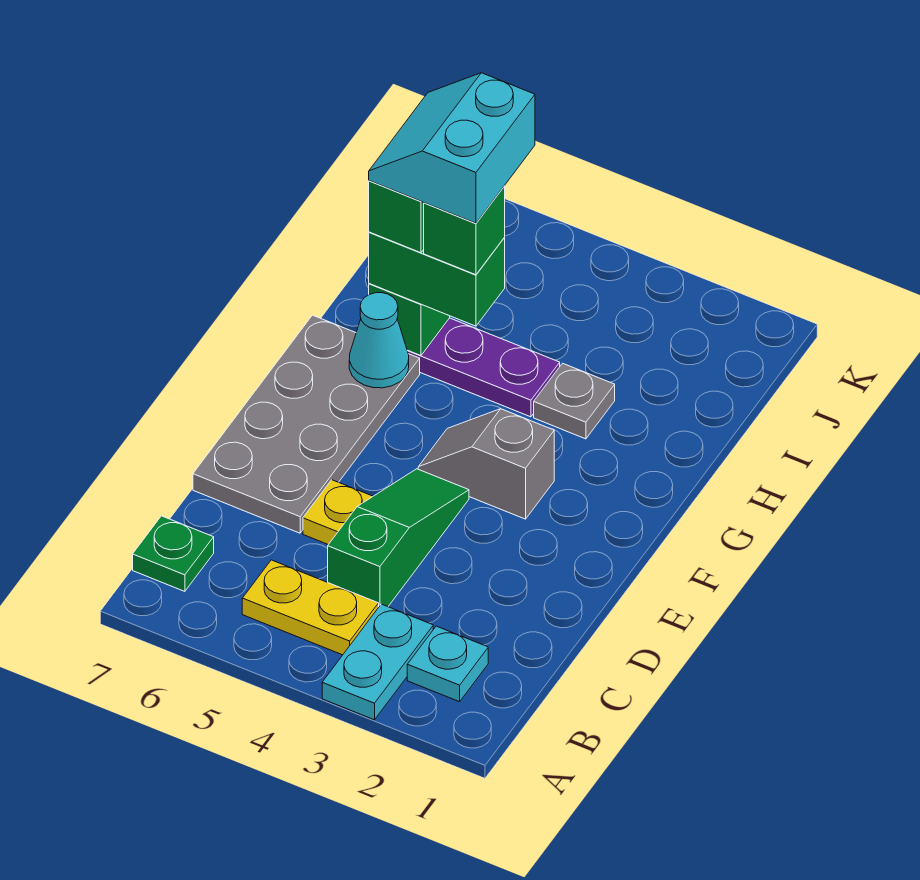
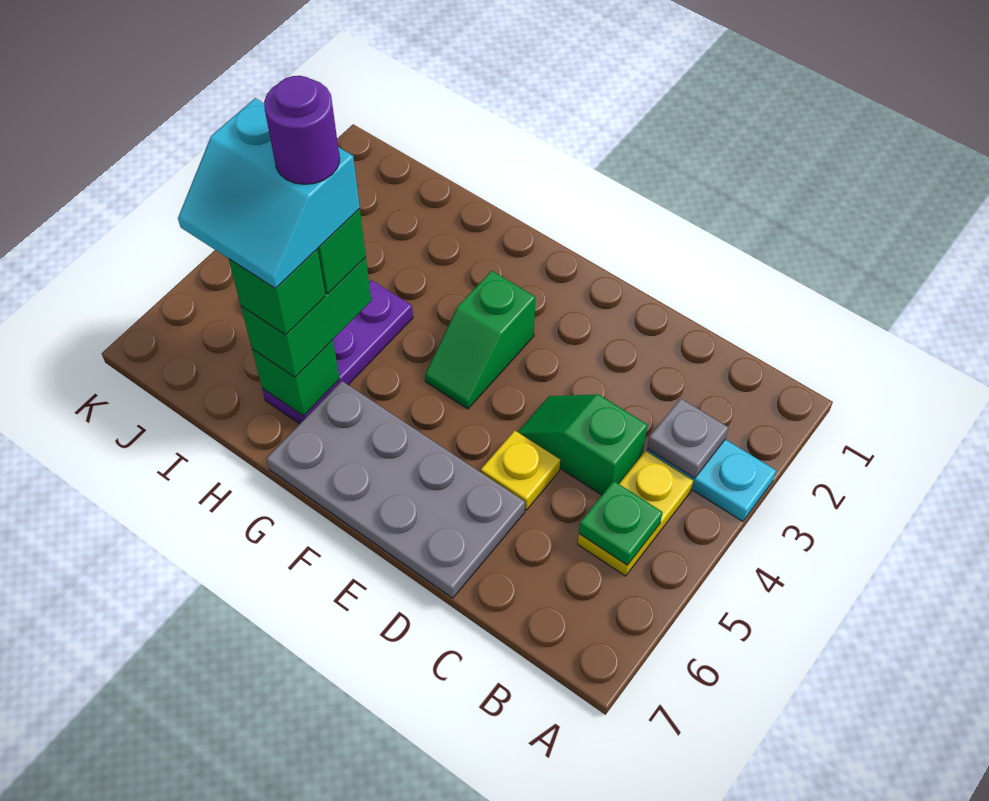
cyan plate B2 level 1 -> none
green plate B7 level 1 -> green plate B5 level 2
green slope C4:E4 level 1 top C -> green slope C4:D4 level 1 top C
grey slope F3:F4 level 1 top 3 -> green slope F3:F4 level 1 top 3
cyan cone G6 level 2 -> none
grey plate H3 level 1 -> grey plate B3 level 2
none -> purple round brick H5 level 6

